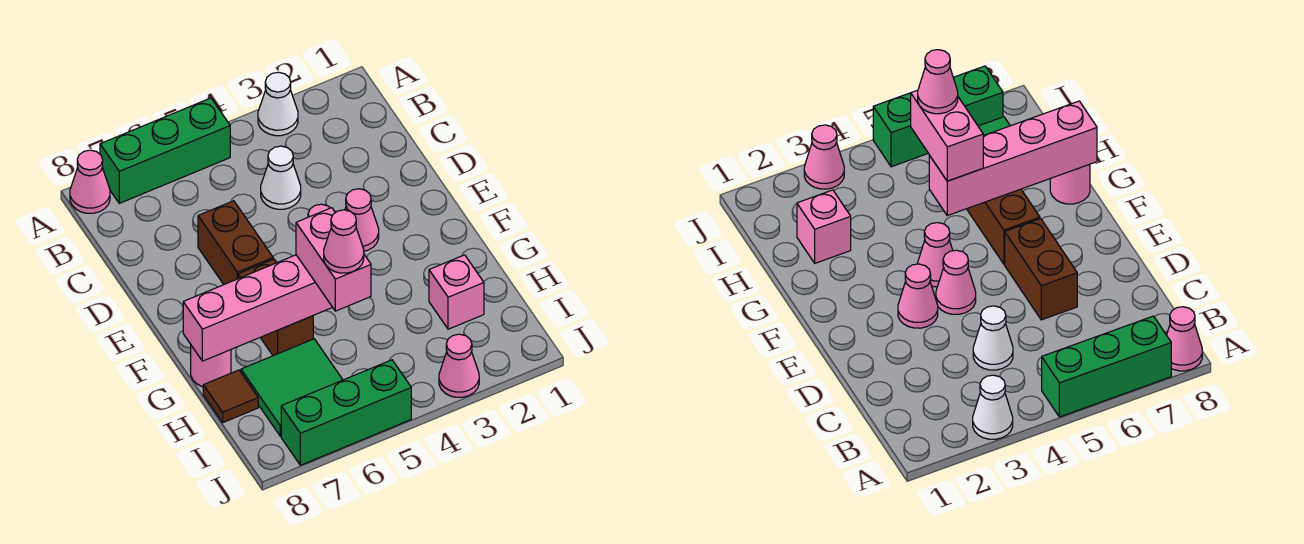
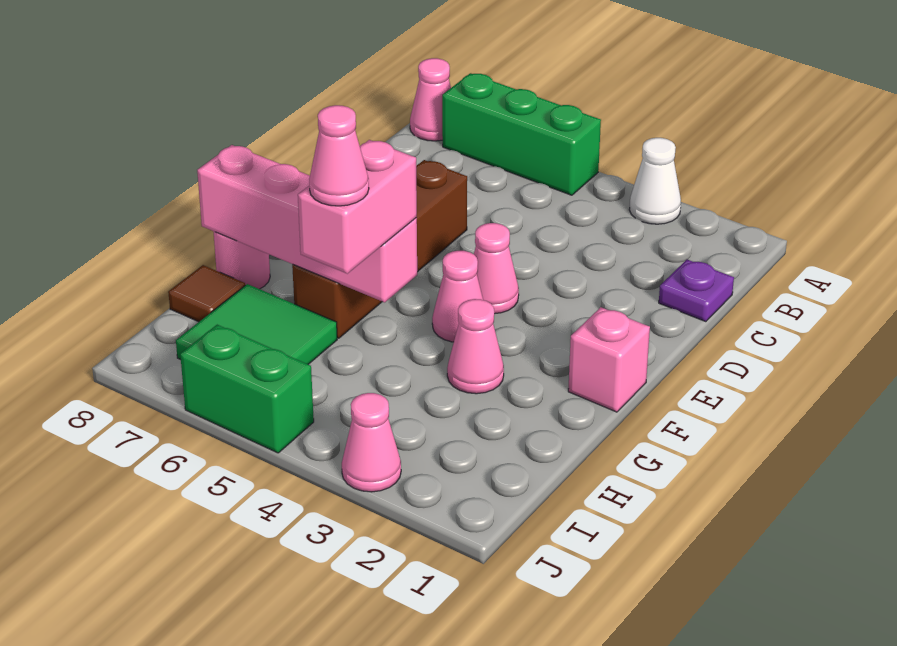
none -> purple plate C1 level 1
white cone C4 level 1 -> none
pink cone E3 level 1 -> pink cone G3 level 1
pink brick H2 level 1 -> pink brick F1 level 1
green brick J5:J7 level 1 -> green brick J5:J6 level 1

